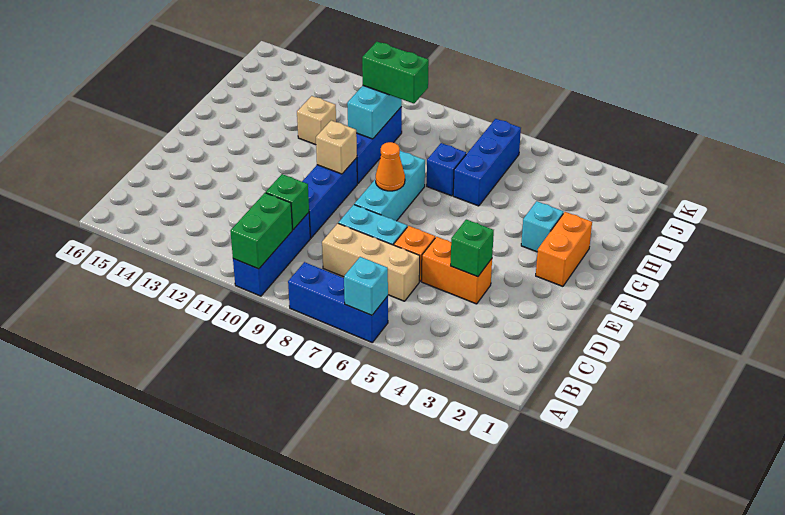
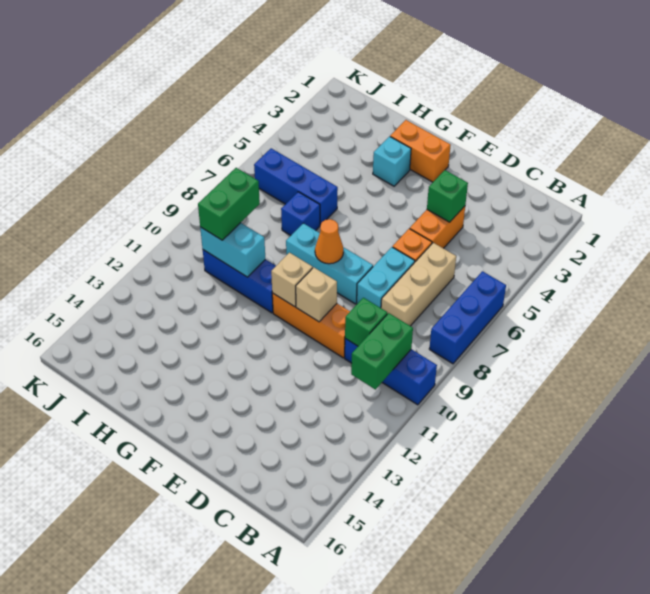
cyan brick A6 level 2 -> none
green brick A10:B10 level 2 -> green brick B10:B11 level 2
blue brick D10:F10 level 1 -> orange brick D10:F10 level 1
tan brick H12 level 1 -> tan brick E10 level 2

